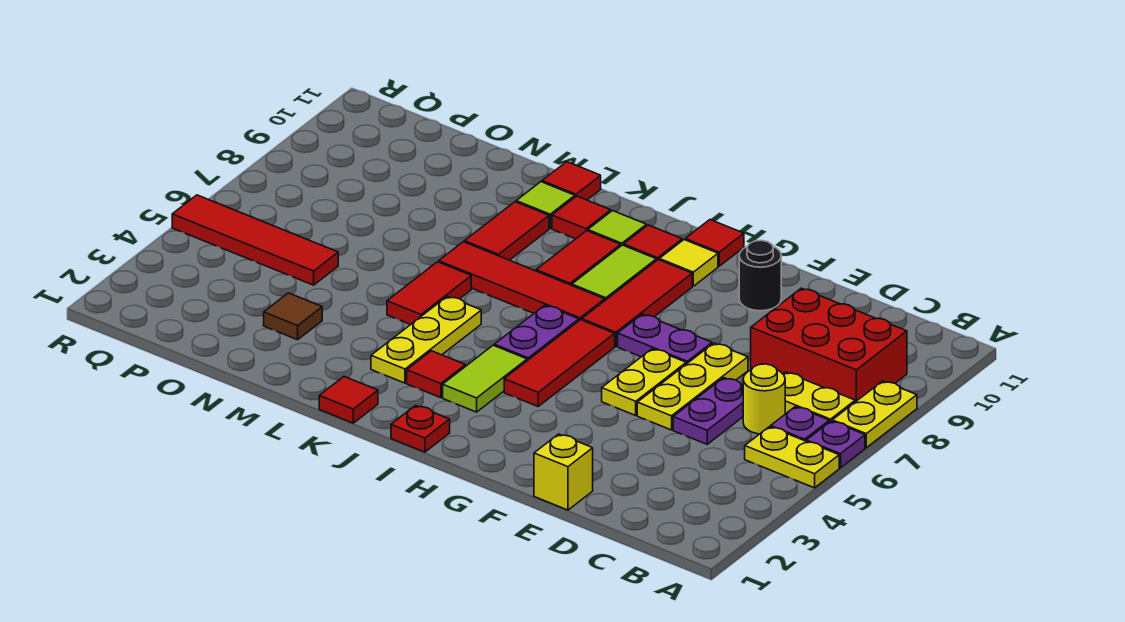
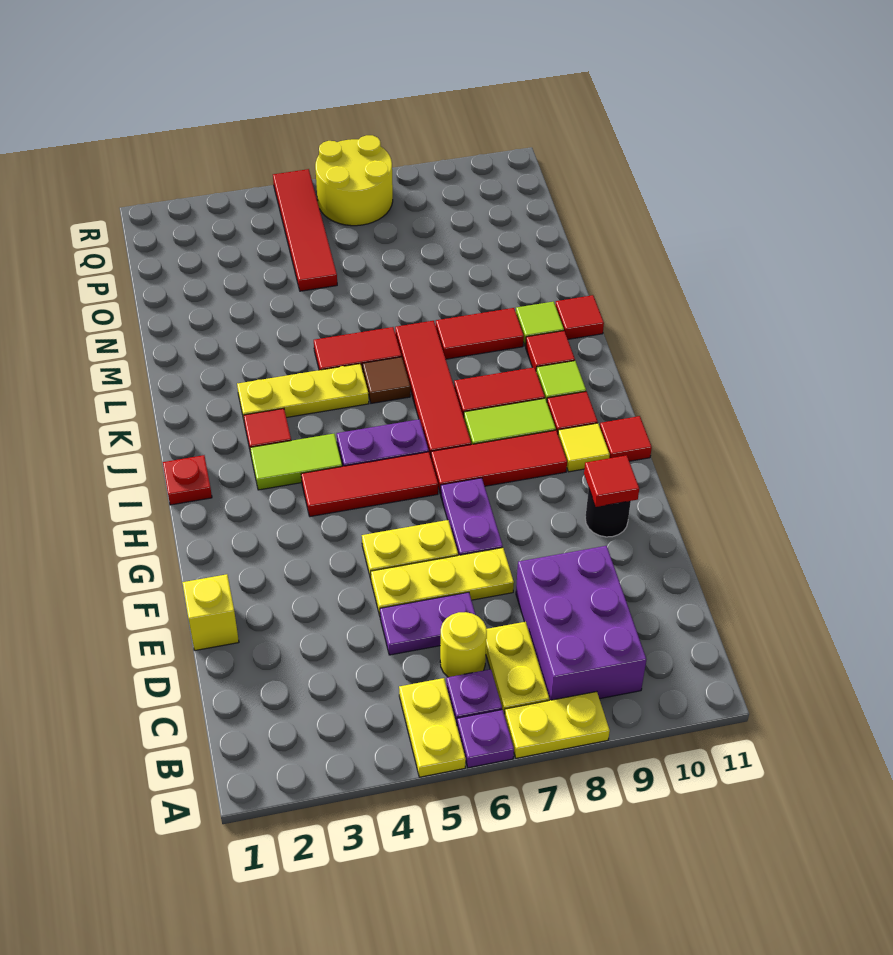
red brick B8:D9 level 1 -> purple brick B8:D9 level 1
red tile K1 level 1 -> red tile F10 level 2
brown tile N3 level 1 -> brown tile K6 level 1
none -> yellow round brick Q6:R7 level 1

